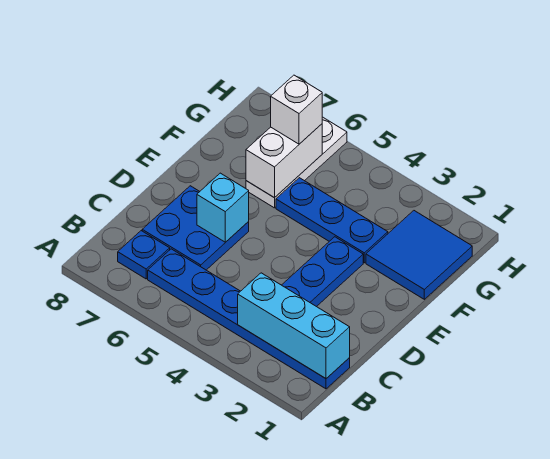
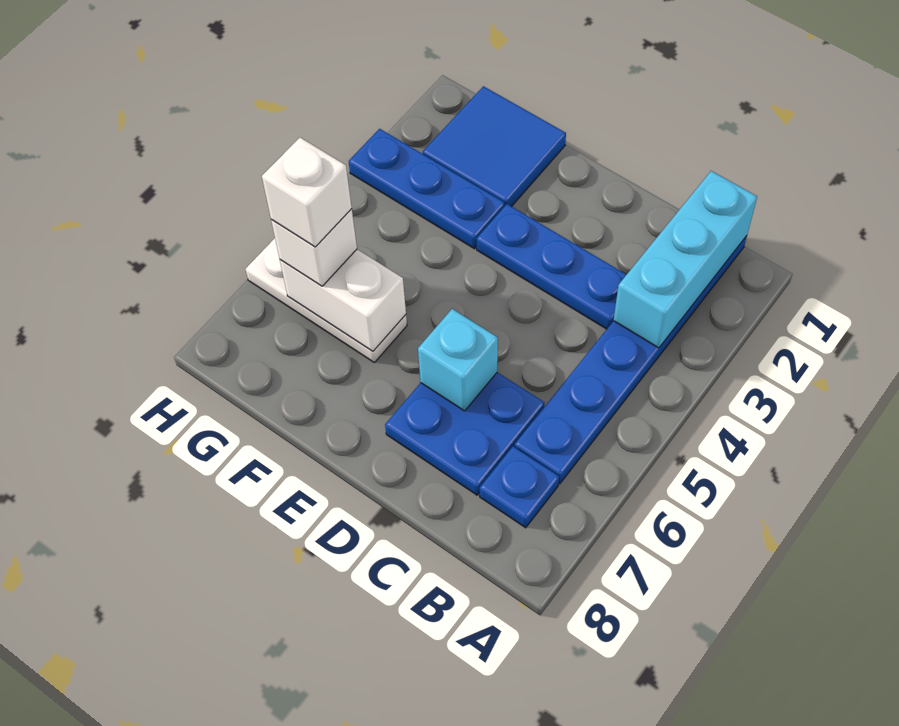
blue plate F3:F5 level 1 -> blue plate F3:H3 level 1
none -> white brick G6 level 4

